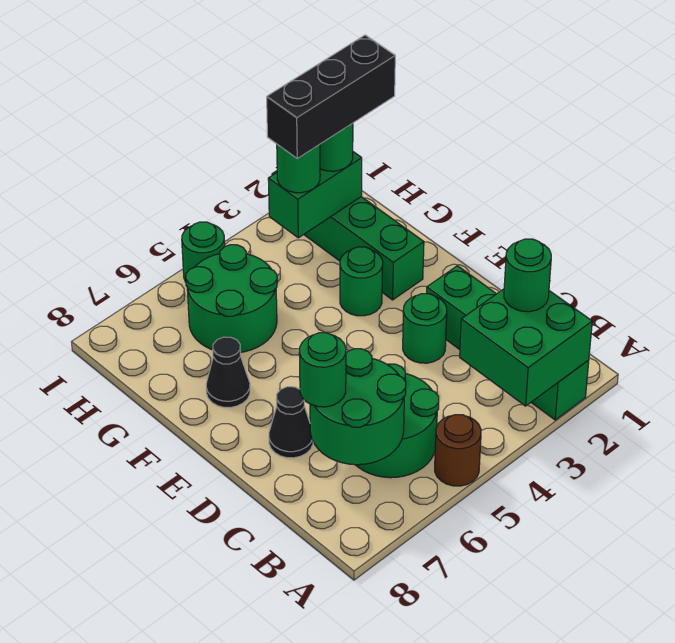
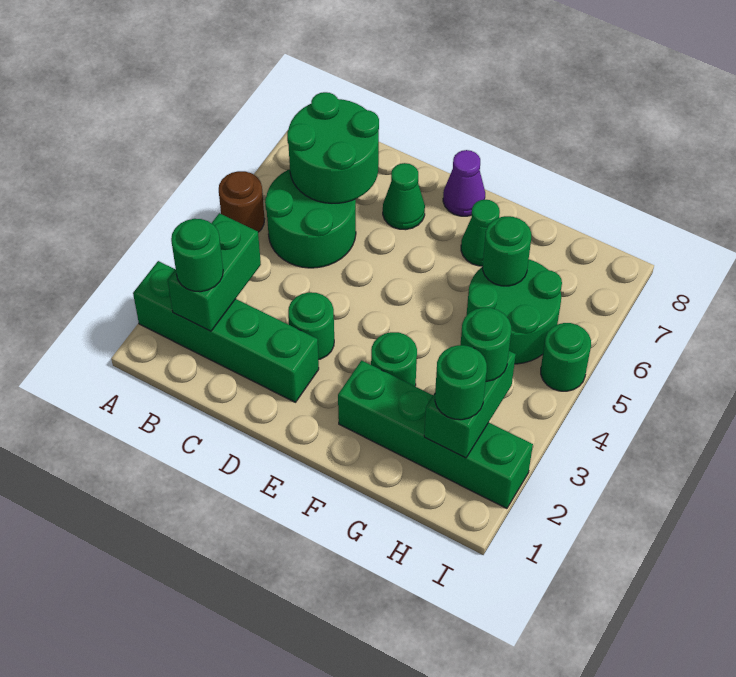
green brick A2:B3 level 2 -> green brick B2:B3 level 2
green round brick C7 level 3 -> green round brick G6 level 2
black cone D7 level 1 -> green cone D7 level 1
none -> purple cone E8 level 1
black cone F7 level 1 -> green cone F7 level 1
black brick H1:H3 level 4 -> none

